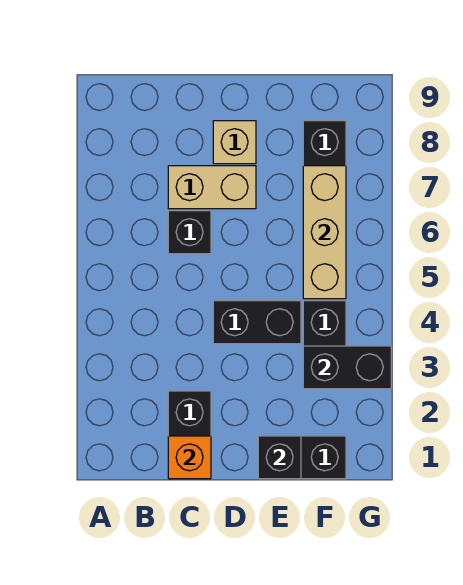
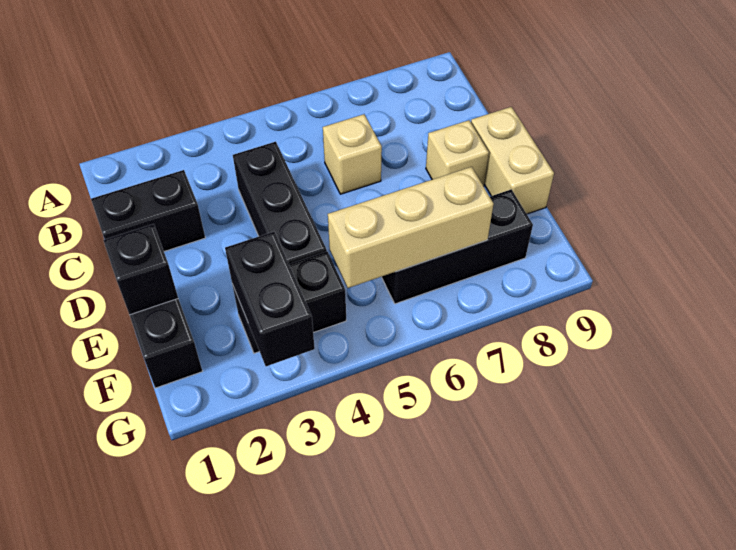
orange brick C1 level 2 -> none
black brick C6 level 1 -> tan brick C6 level 1
tan brick C7:D7 level 1 -> tan brick D9:E9 level 1
black brick D4:E4 level 1 -> black brick C4:E4 level 1

